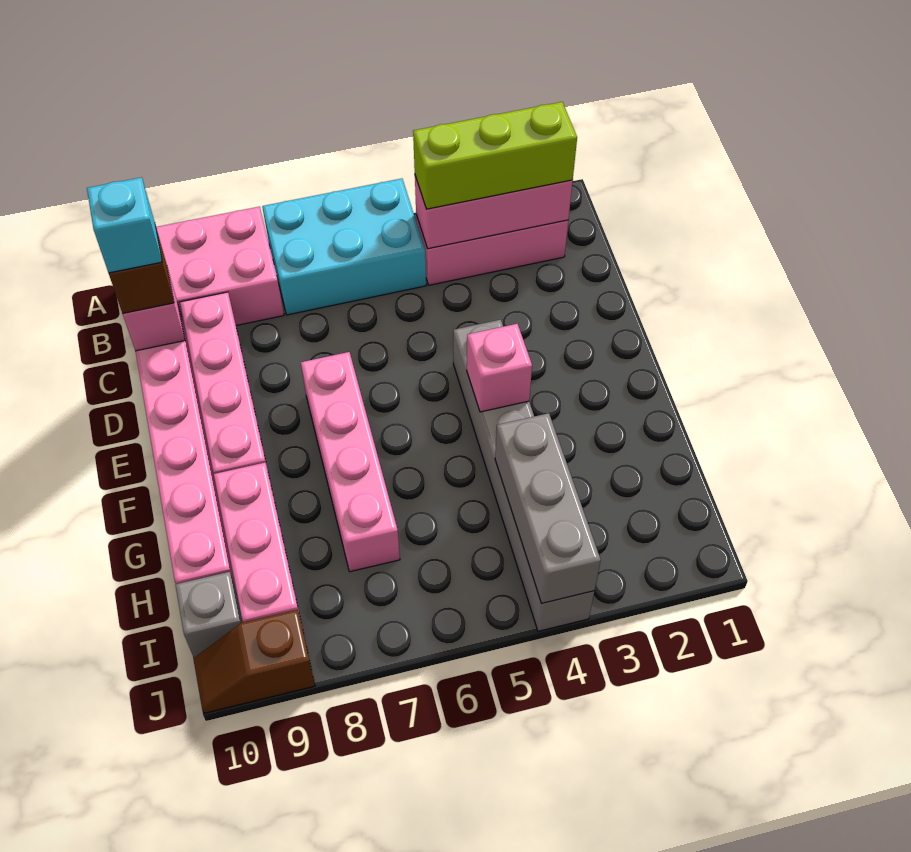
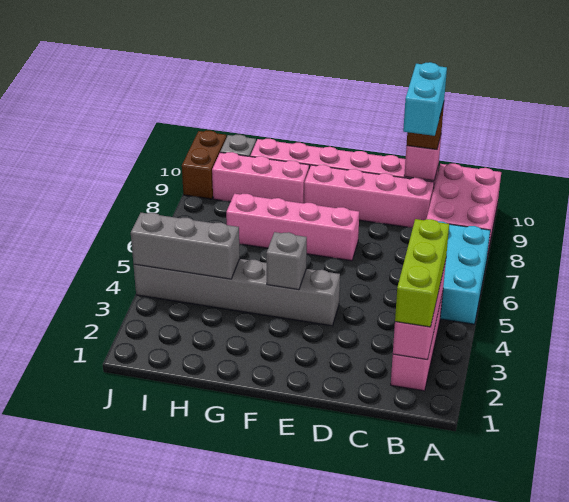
cyan brick C10 level 4 -> cyan brick C9:C10 level 4
pink brick F4 level 2 -> grey brick F4 level 2
brown slope J9:J10 level 1 top 9 -> brown brick J9:J10 level 1

